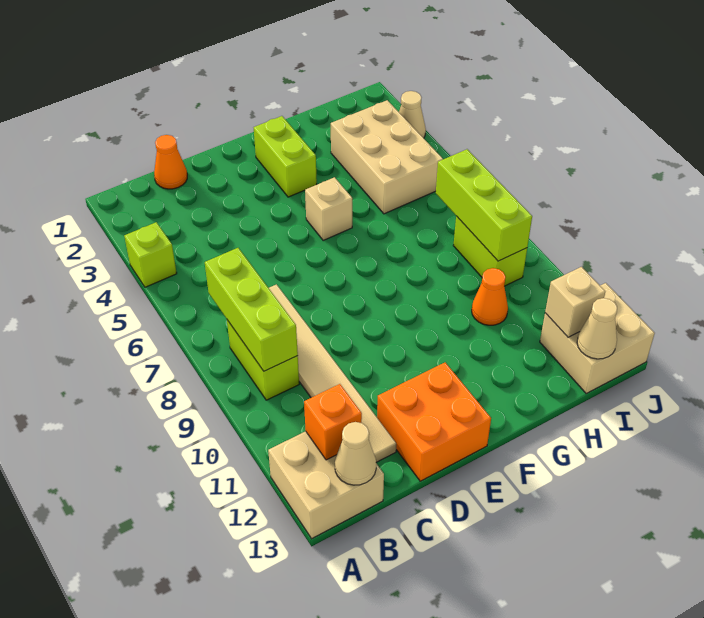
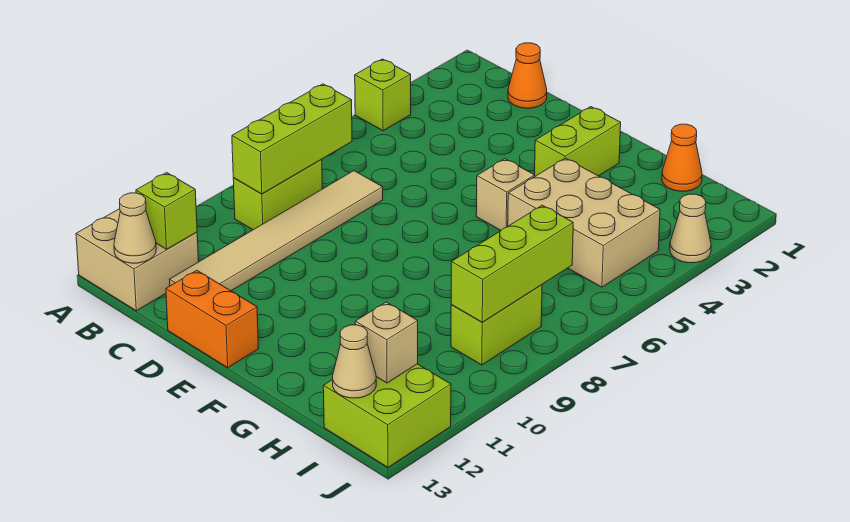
orange brick B12 level 2 -> lime brick B12 level 2
orange brick D12:E13 level 1 -> orange brick D13:E13 level 1
tan brick H3:I5 level 1 -> tan brick G4:I5 level 1
orange cone H10 level 1 -> orange cone H1 level 1
tan brick I12:J13 level 1 -> lime brick I12:J13 level 1

